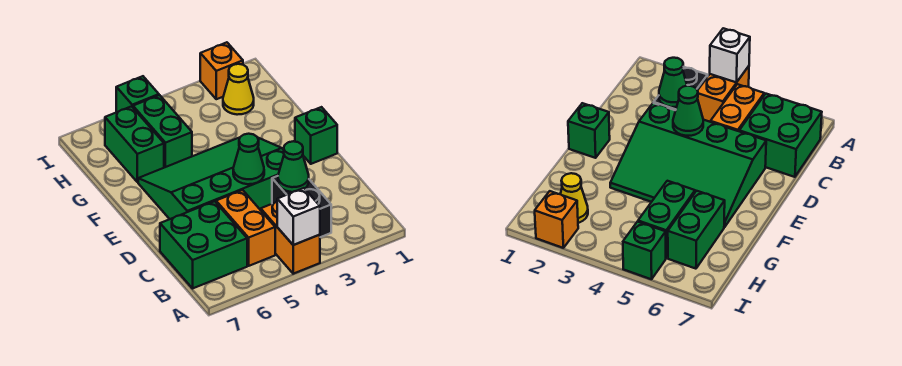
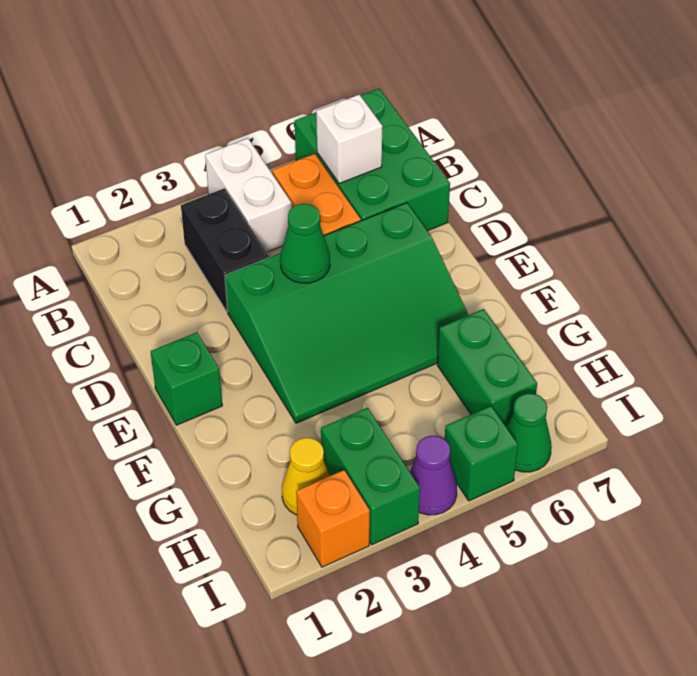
orange brick A4:B4 level 1 -> white brick A4:B4 level 1
white brick A4 level 2 -> white brick B6 level 2
green brick B6:C7 level 1 -> green brick A6:C7 level 1
green cone C3 level 2 -> green cone I6 level 1
green brick G5:H5 level 1 -> green brick H3:I3 level 1
none -> purple cone I4 level 1

